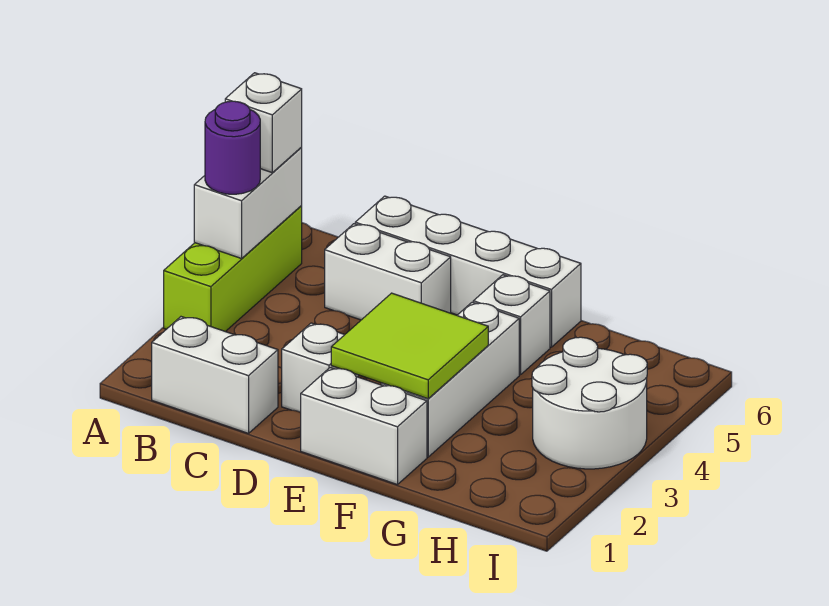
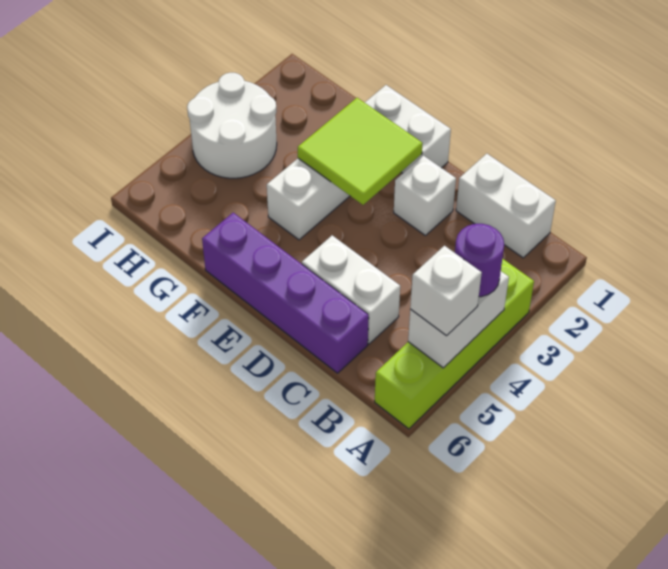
lime brick A3:A5 level 1 -> lime brick A3:A6 level 1
white brick C6:F6 level 1 -> purple brick C6:F6 level 1
white brick F5 level 1 -> none

